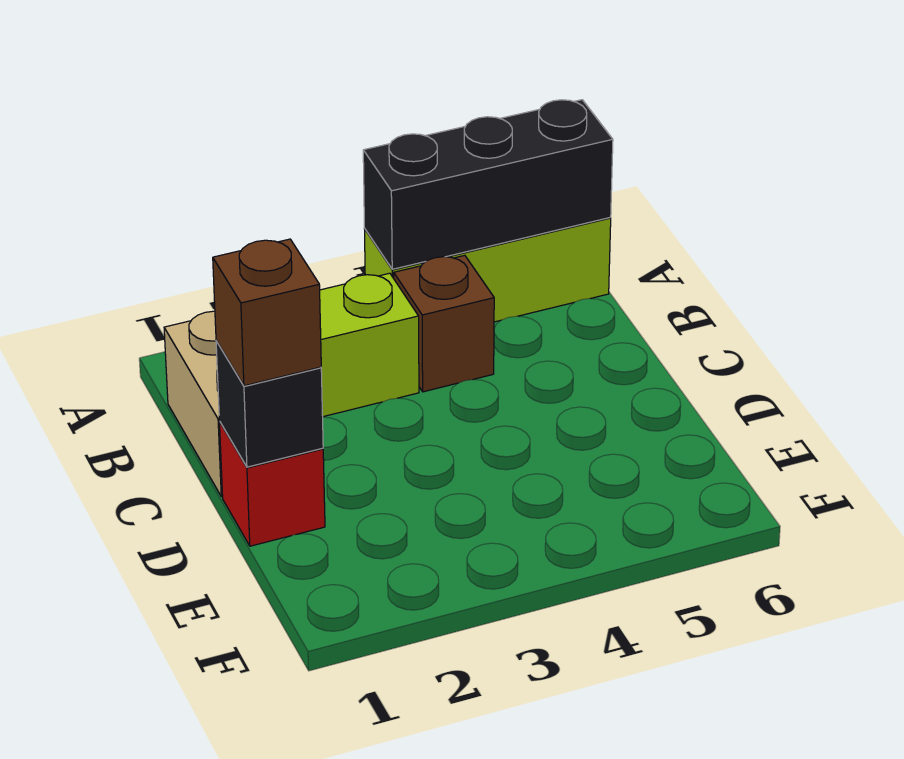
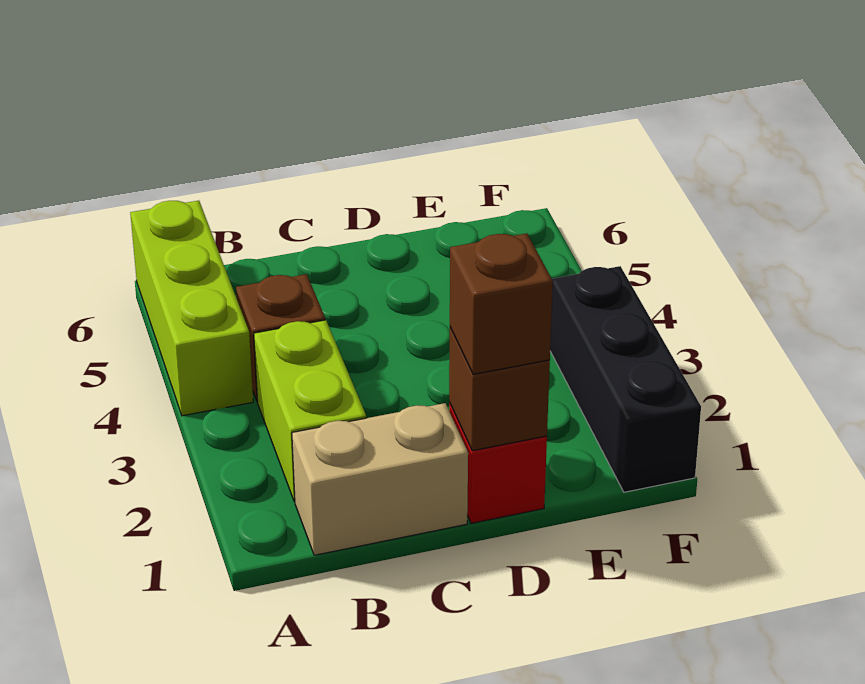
black brick A4:A6 level 2 -> black brick F1:F3 level 1
black brick D1 level 2 -> brown brick D1 level 2

